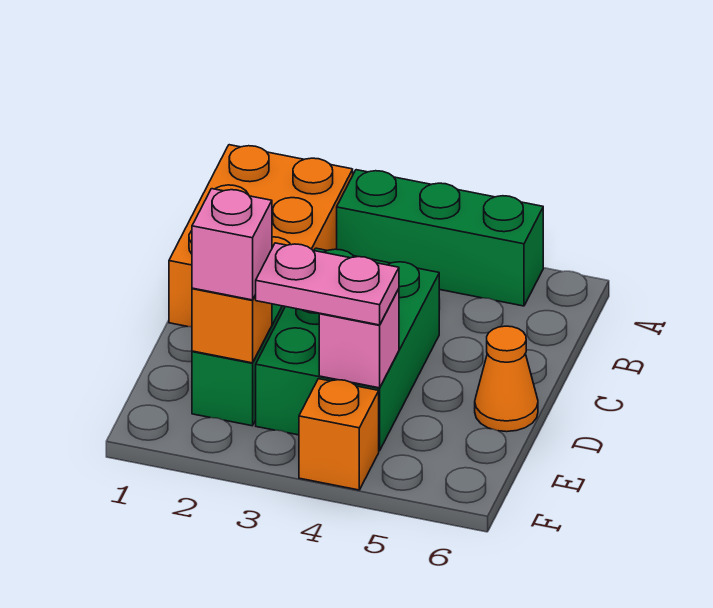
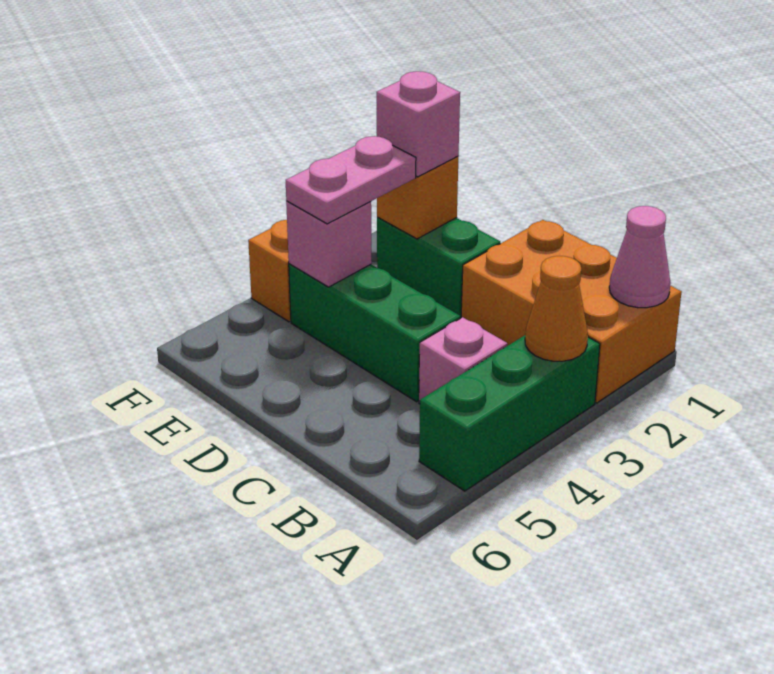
none -> pink cone A1 level 2
none -> pink brick B4 level 1
green brick C3:E4 level 1 -> green brick C4:E4 level 1
orange cone D6 level 1 -> orange cone A3 level 2

